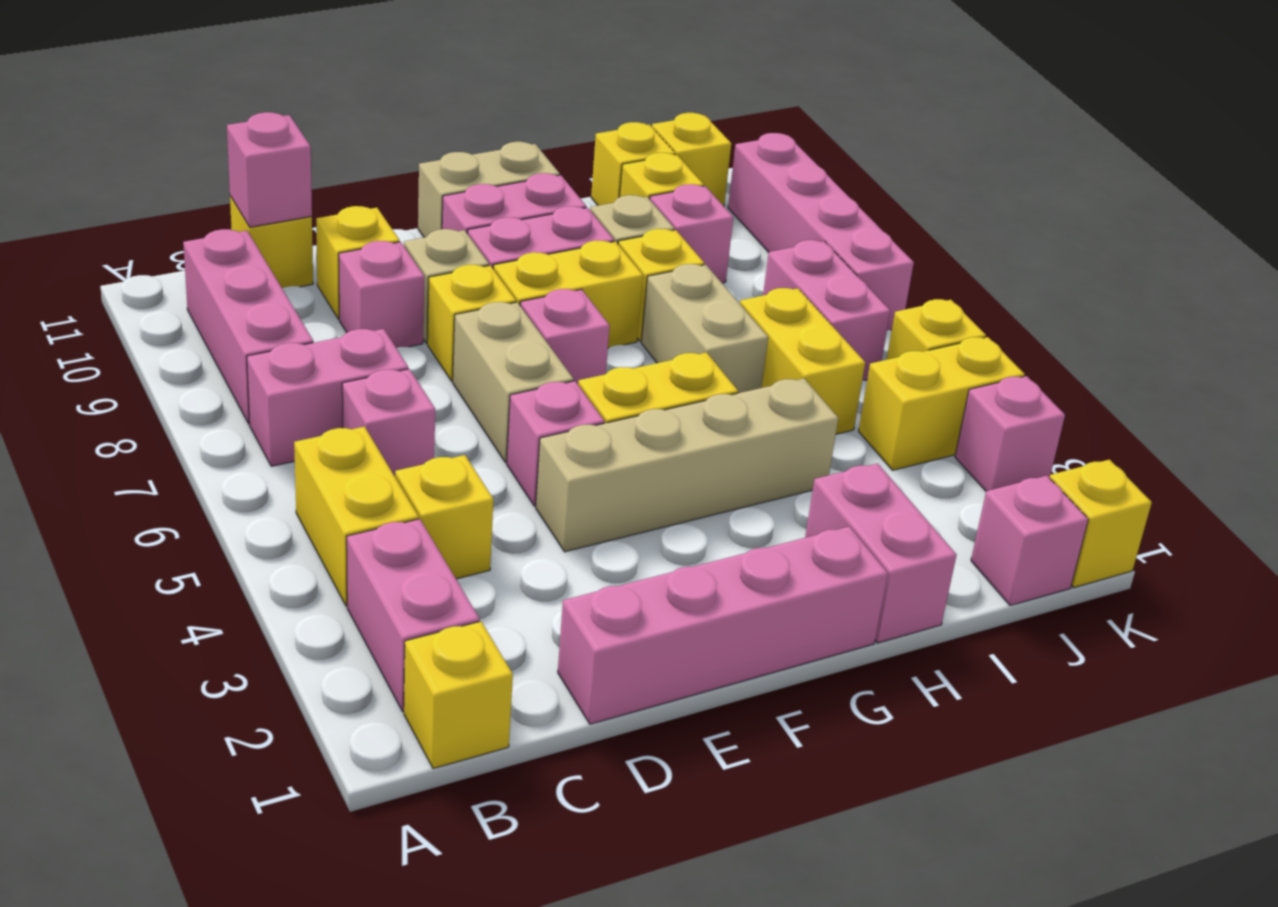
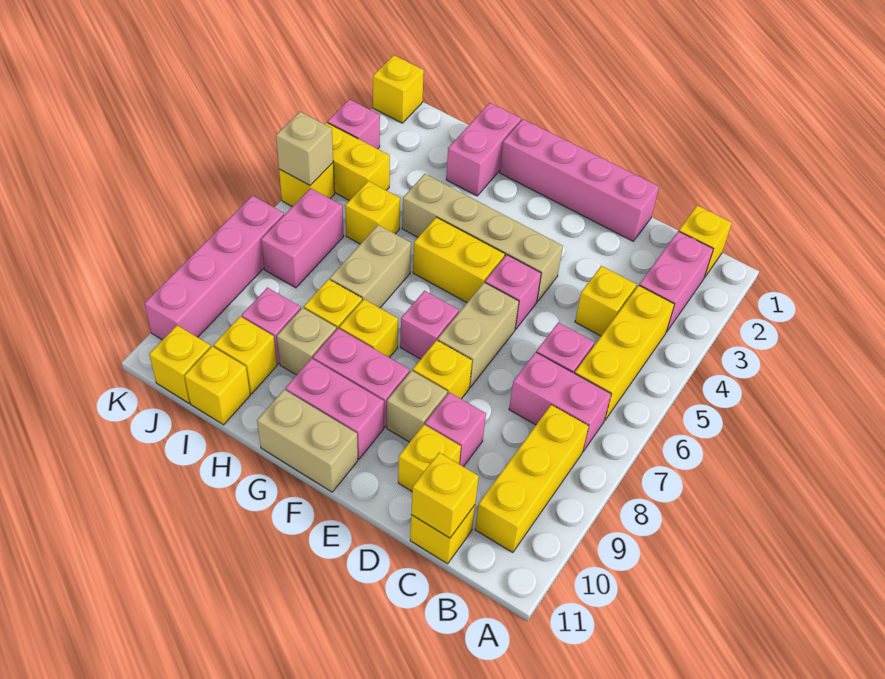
yellow brick B4:B5 level 1 -> yellow brick B4:B6 level 1
pink brick B8:B10 level 1 -> yellow brick B8:B10 level 1
pink brick C11 level 2 -> yellow brick C11 level 2
yellow brick F8:G8 level 1 -> yellow brick G8 level 1
yellow brick I5:I6 level 1 -> yellow brick I5 level 1
pink brick J1 level 1 -> none
none -> tan brick K5 level 2

